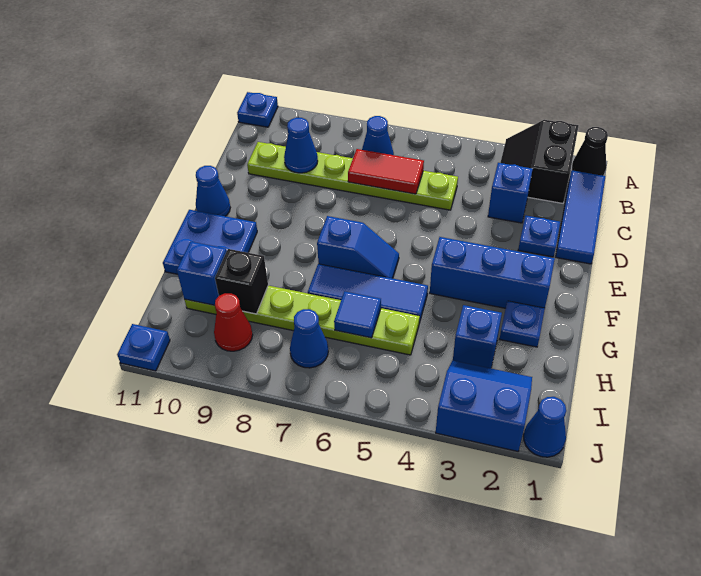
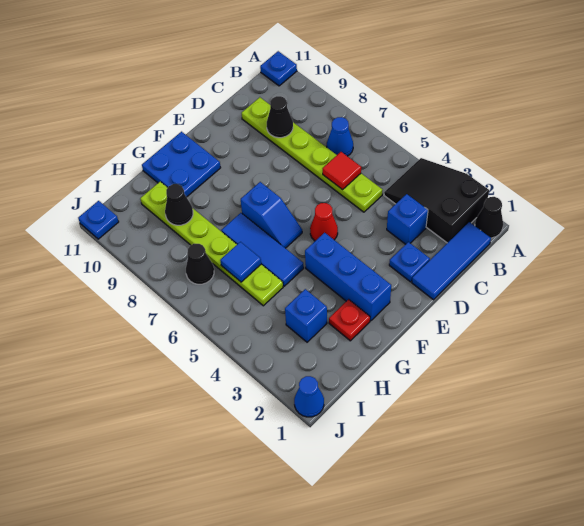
black slope A2:B3 level 1 top 2 -> black slope A2:B4 level 1 top 2
red tile C6:C7 level 2 -> red tile C6 level 2
blue cone C9 level 2 -> black cone C9 level 2
blue cone E11 level 1 -> none
blue plate G2 level 1 -> red plate G2 level 1
black brick H9 level 2 -> black cone H9 level 2
blue brick H10 level 2 -> none
blue slope I2:J3 level 1 top J -> none
blue cone I7 level 1 -> black cone I7 level 1
red cone I9 level 1 -> red cone E5 level 1

